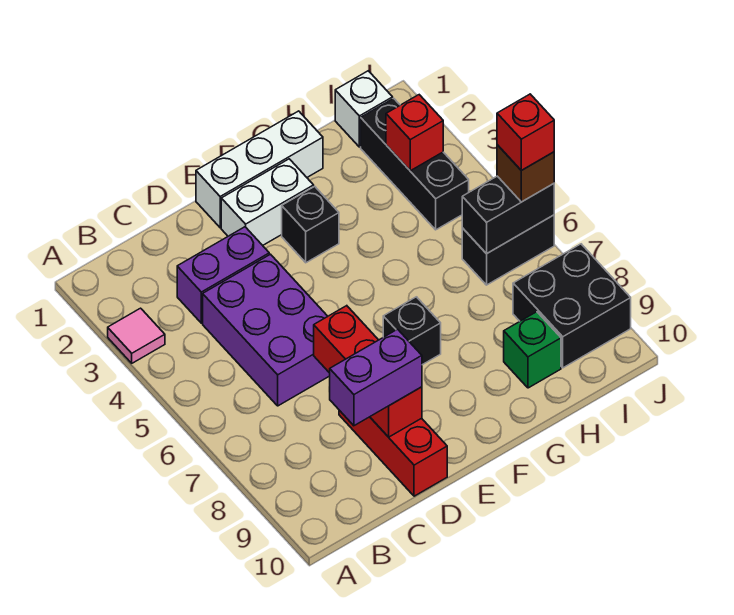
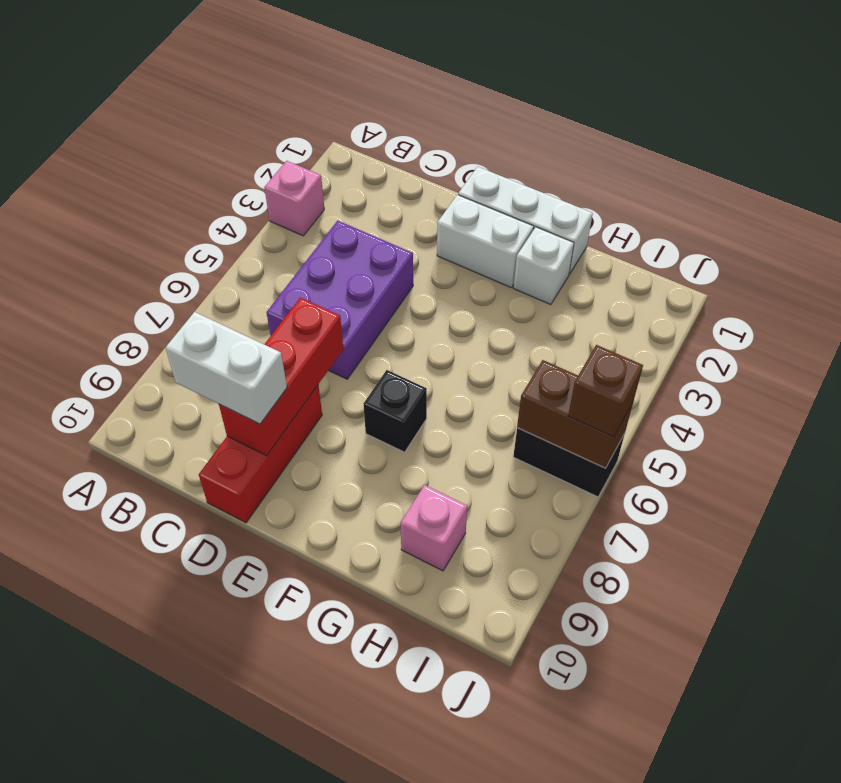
pink tile A3 level 1 -> pink brick A3 level 1
purple brick C3:D3 level 1 -> none
purple brick C9:D9 level 3 -> white brick C9:D9 level 3
black brick F3 level 1 -> none
green brick H9 level 1 -> pink brick H9 level 1
white brick I1 level 1 -> white brick G2 level 1
black brick I2:I4 level 1 -> none
red brick I3 level 2 -> none
black brick I6:J6 level 2 -> brown brick I6:J6 level 2
black brick I8:J9 level 1 -> none
red brick J6 level 4 -> none

